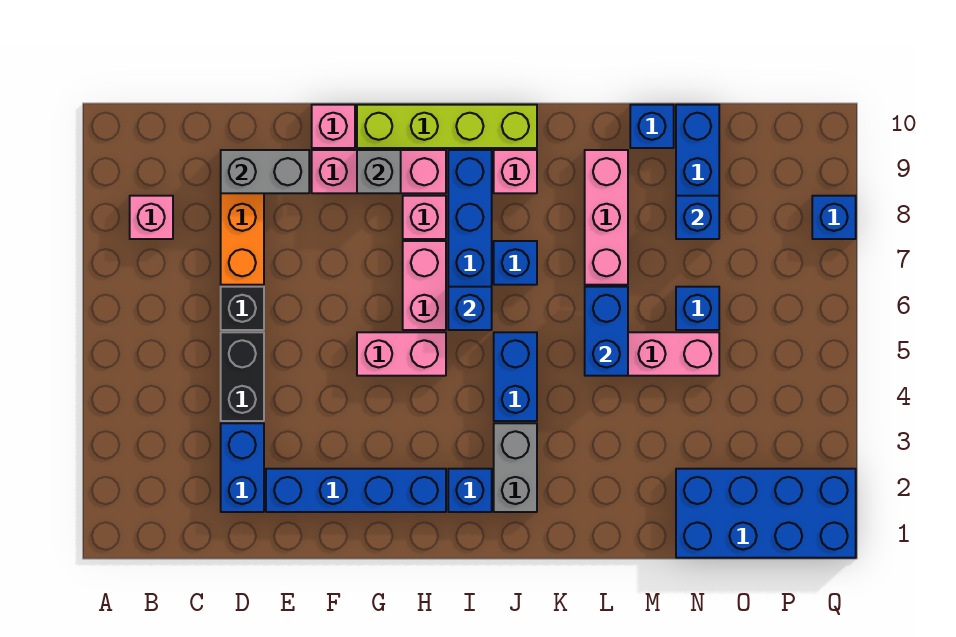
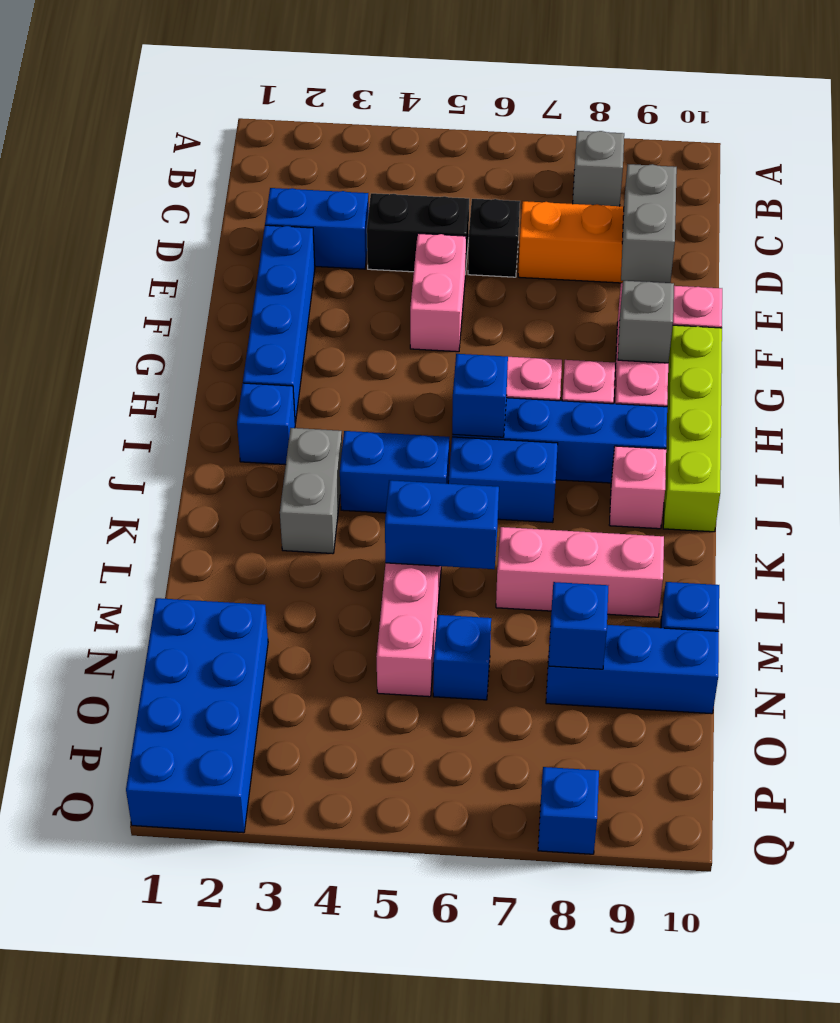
pink brick B8 level 1 -> grey brick B8 level 1
pink brick G5:H5 level 1 -> pink brick E5:F5 level 1
grey brick J2:J3 level 1 -> grey brick J3:K3 level 1
blue brick J7 level 1 -> blue brick J6:J7 level 1

